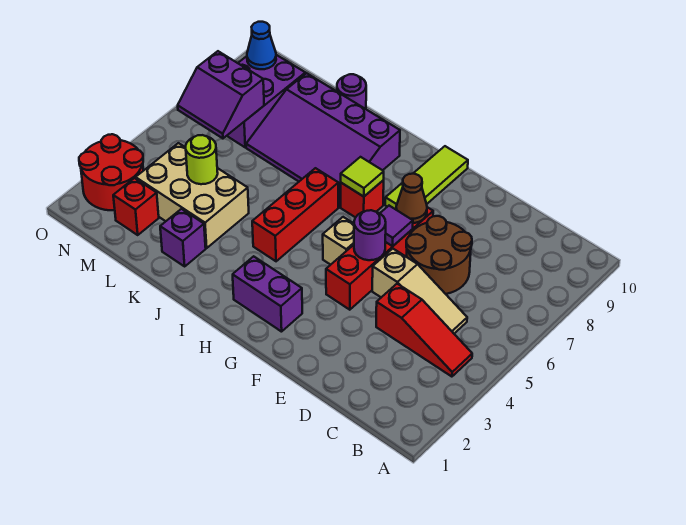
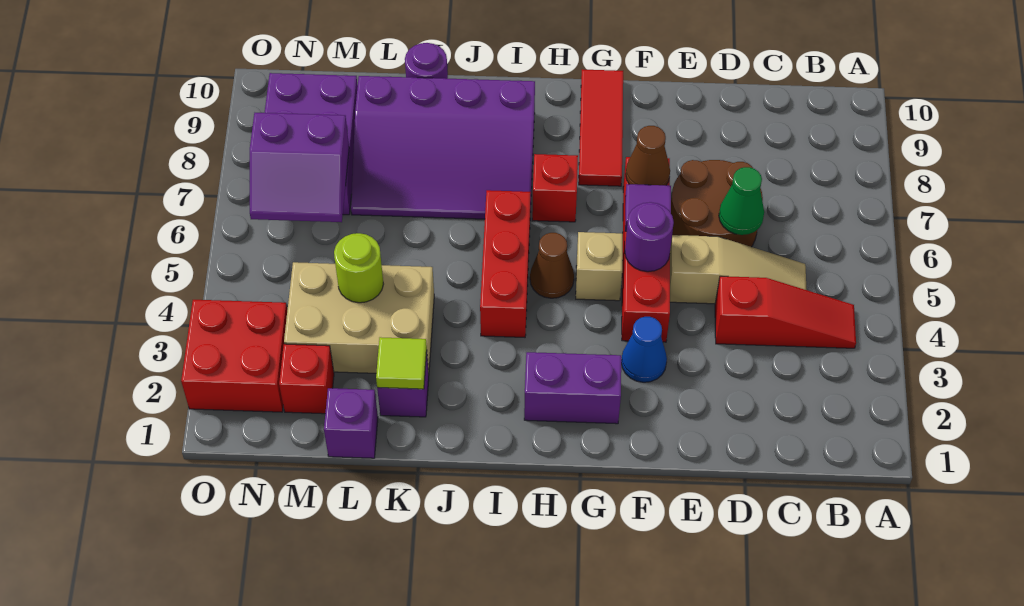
none -> green cone D6 level 2
lime tile G8:G10 level 1 -> red tile G8:G10 level 1
none -> brown cone H5 level 1
lime tile H7 level 2 -> lime tile K2 level 2
none -> purple brick L1 level 1
red round brick N2:O3 level 1 -> red brick N2:O3 level 1
blue cone N9 level 2 -> blue cone F3 level 1

